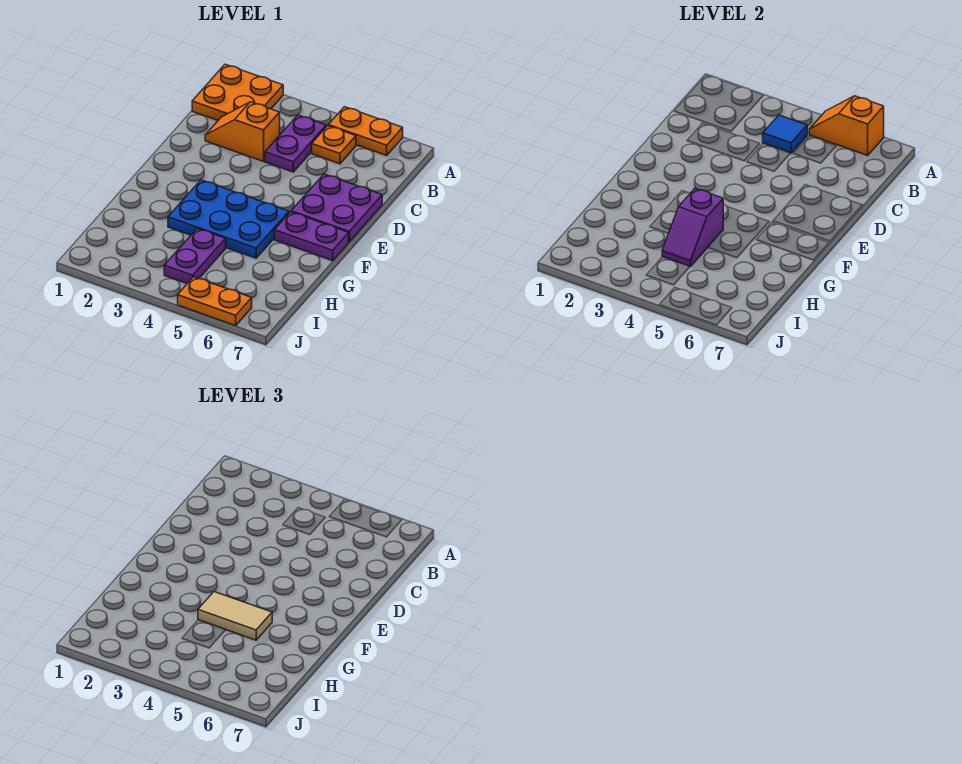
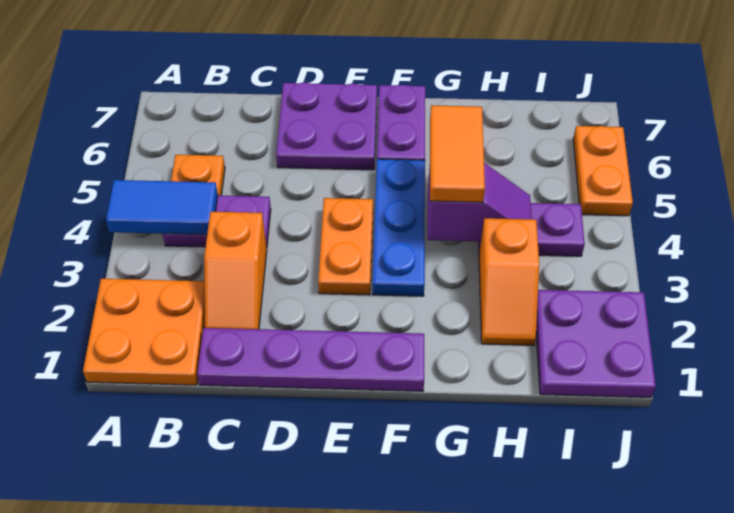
orange plate A5:A6 level 1 -> orange plate E3:E4 level 1
orange slope A5:A6 level 2 top 6 -> orange slope H2:H3 level 1 top 3
blue tile B4 level 2 -> blue tile A4:B4 level 2
none -> purple plate C1:F1 level 1
blue plate F3:G5 level 1 -> blue plate F3:F5 level 1
tan tile G4:G5 level 3 -> orange tile G4:G5 level 3
none -> purple plate I1:J2 level 1

